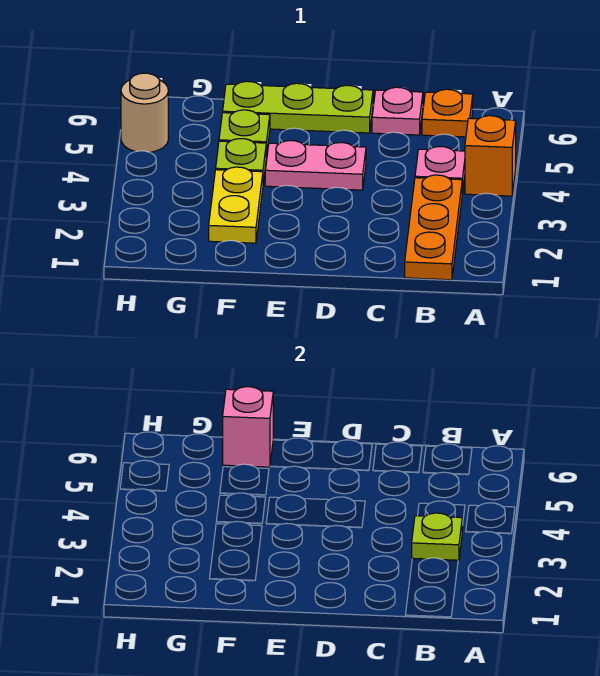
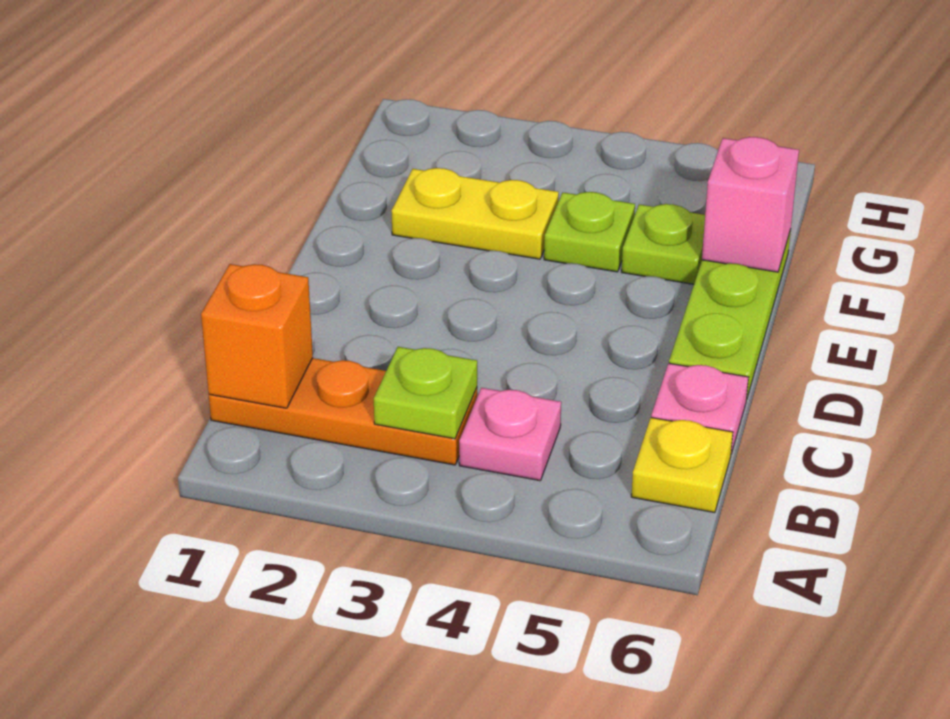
orange brick A4 level 1 -> orange brick B1 level 2
orange plate B6 level 1 -> yellow plate B6 level 1
pink plate D4:E4 level 1 -> none
tan round brick H5 level 1 -> none

